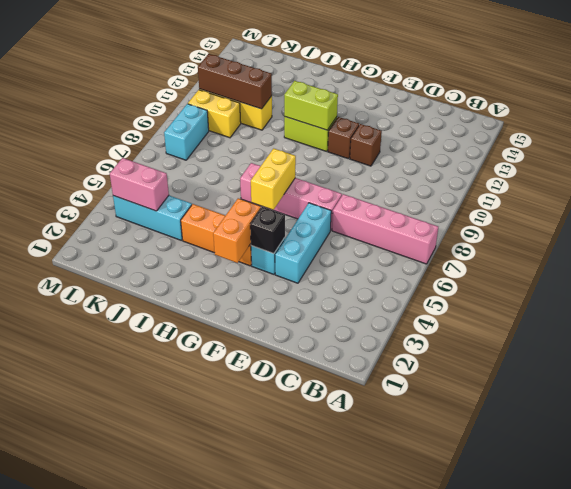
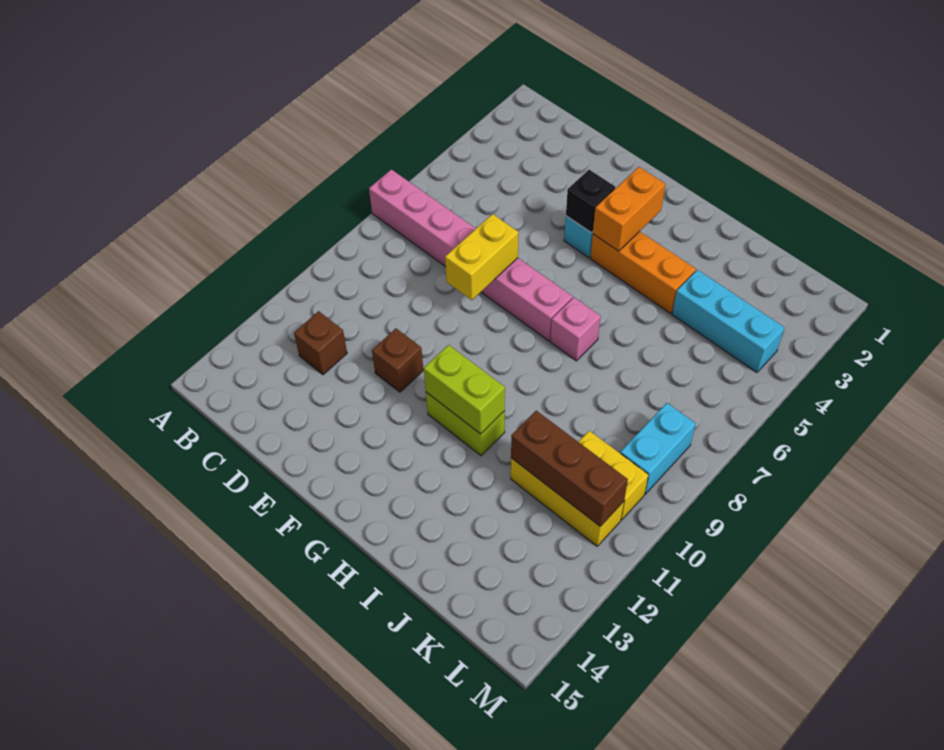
cyan brick E4:E6 level 1 -> none
brown brick F11 level 1 -> brown brick C12 level 1
yellow brick G6:G7 level 2 -> yellow brick E7:E8 level 2
pink brick K4:L4 level 2 -> none

